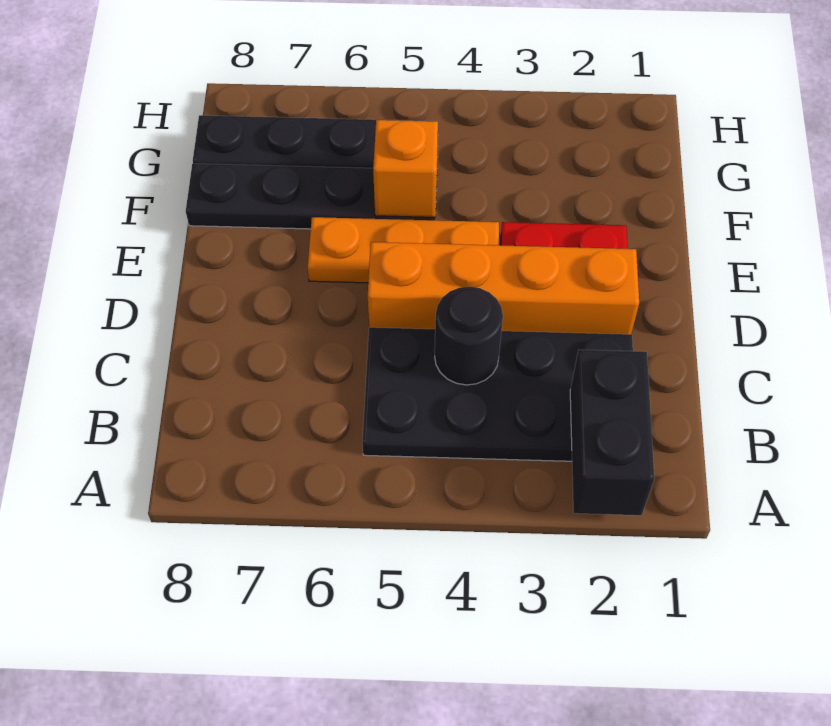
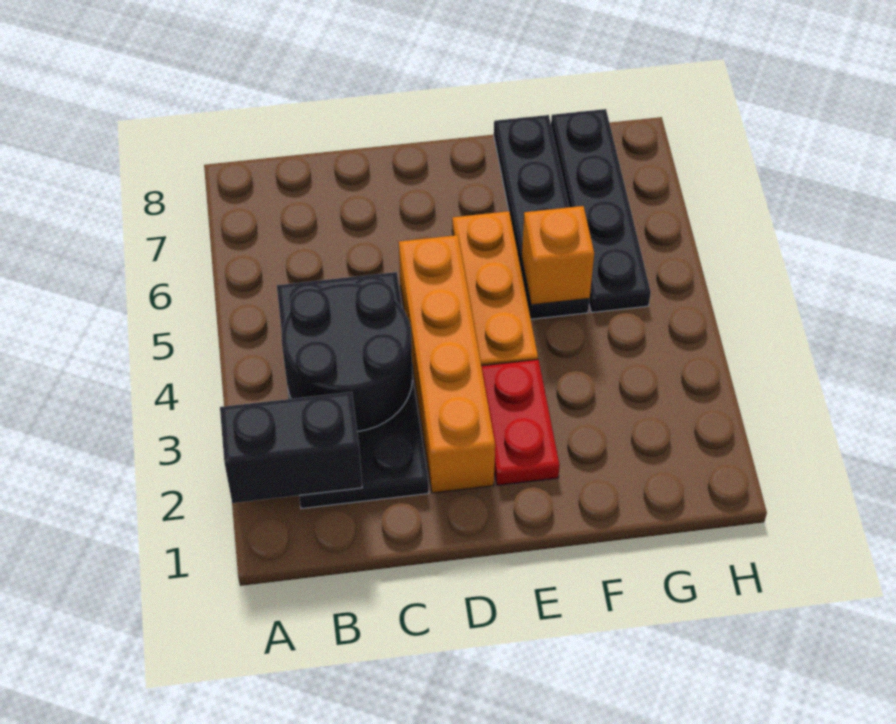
black round brick C4 level 2 -> black round brick B3:C4 level 2

